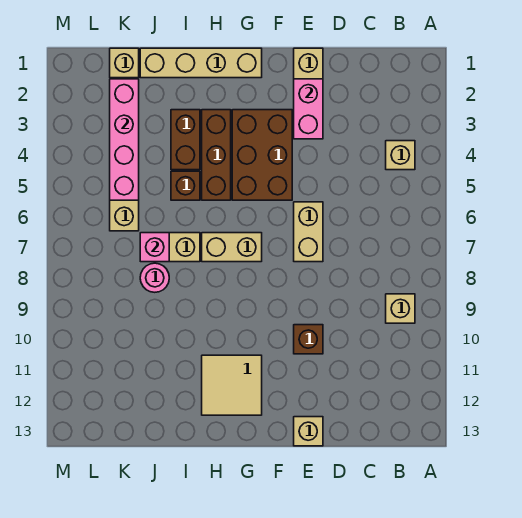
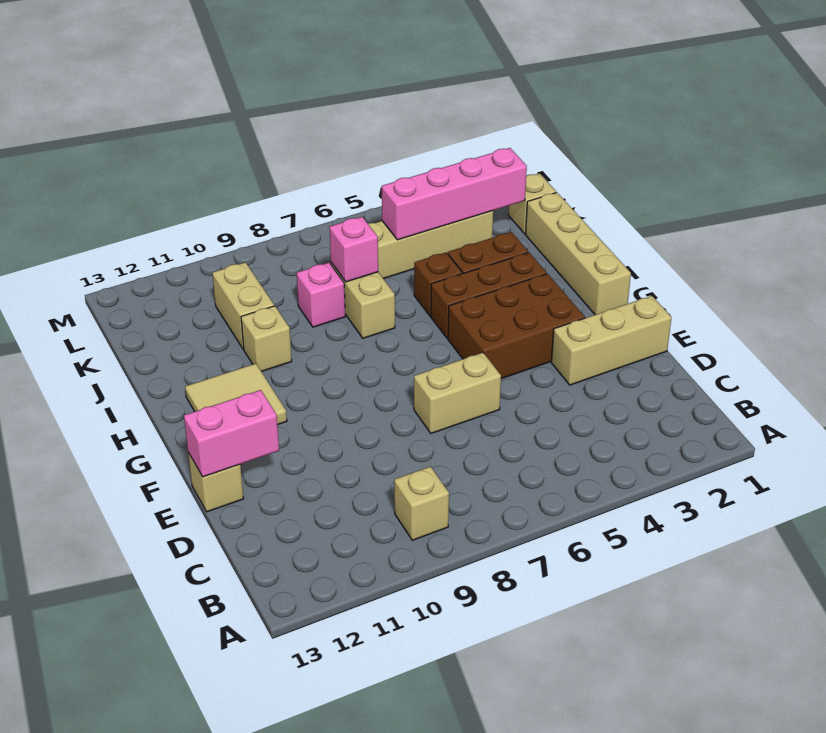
tan brick B4 level 1 -> tan brick I10 level 1
pink brick E2:E3 level 2 -> pink brick E12:E13 level 2
brown brick E10 level 1 -> none
tan brick G7:H7 level 1 -> tan brick J10:K10 level 1
pink round brick J8 level 1 -> pink brick J8 level 1

